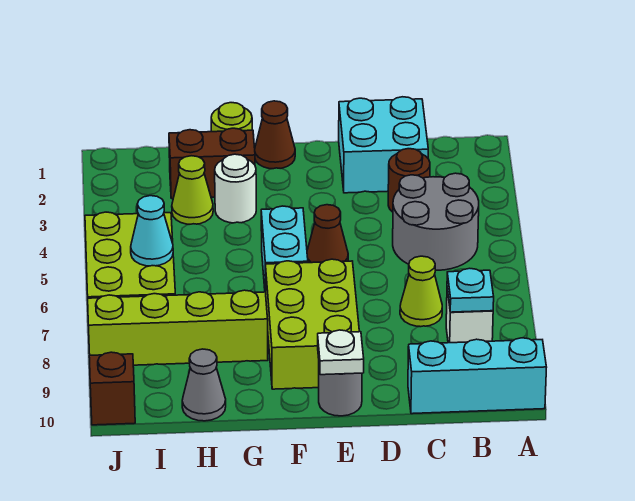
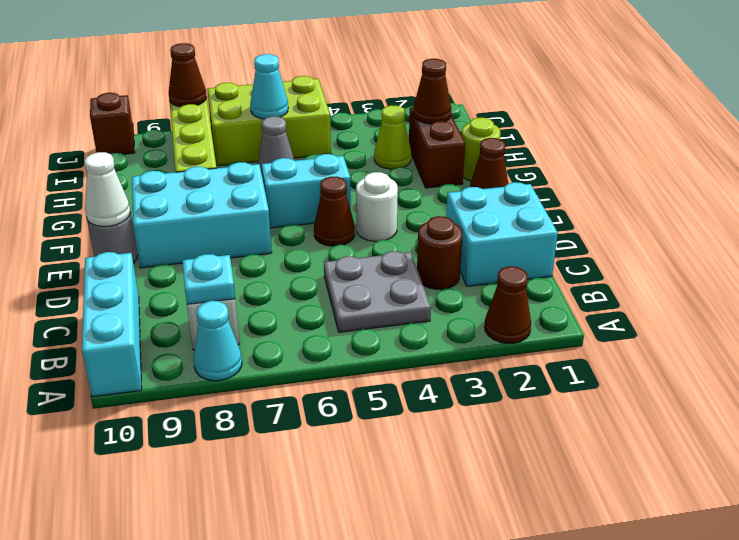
none -> brown cone A2 level 1
none -> cyan cone A8 level 1
grey round brick B4:C5 level 1 -> grey plate B4:C5 level 1
lime cone C7 level 1 -> none
lime brick E7:F9 level 1 -> cyan brick E7:F9 level 1
white plate E10 level 2 -> white cone E10 level 2
white round brick G3 level 1 -> white round brick E4 level 1
none -> brown cone H2 level 2
grey cone H10 level 1 -> grey cone H6 level 1
none -> brown cone J8 level 2

